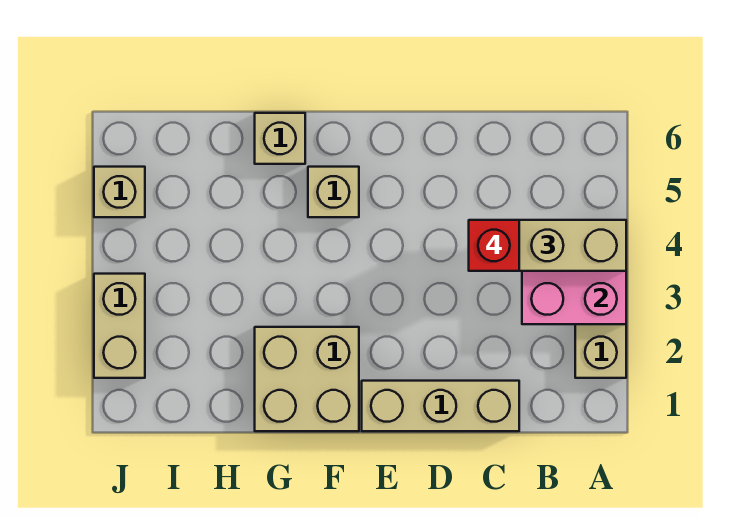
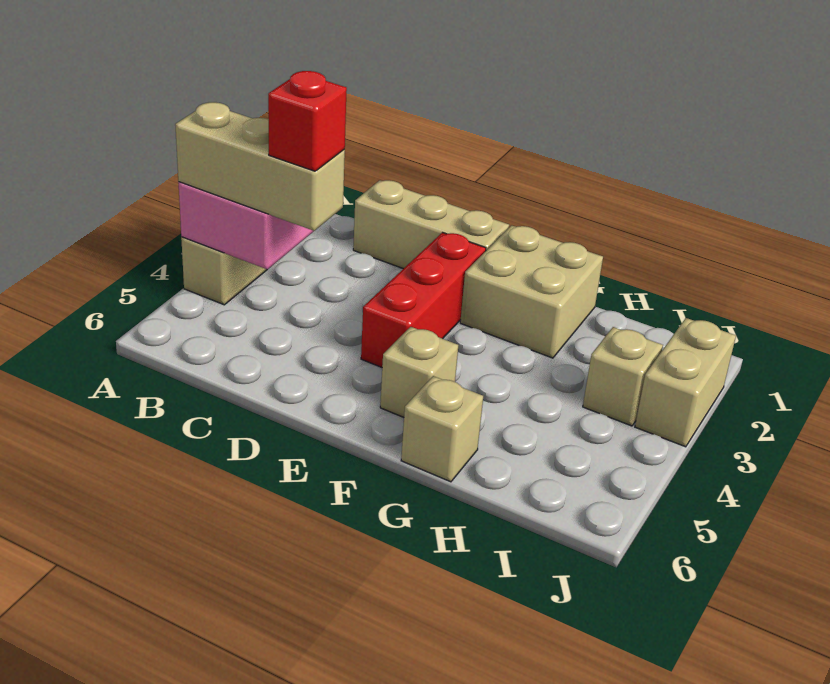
none -> red brick E2:E4 level 1
tan brick J5 level 1 -> tan brick I3 level 1

